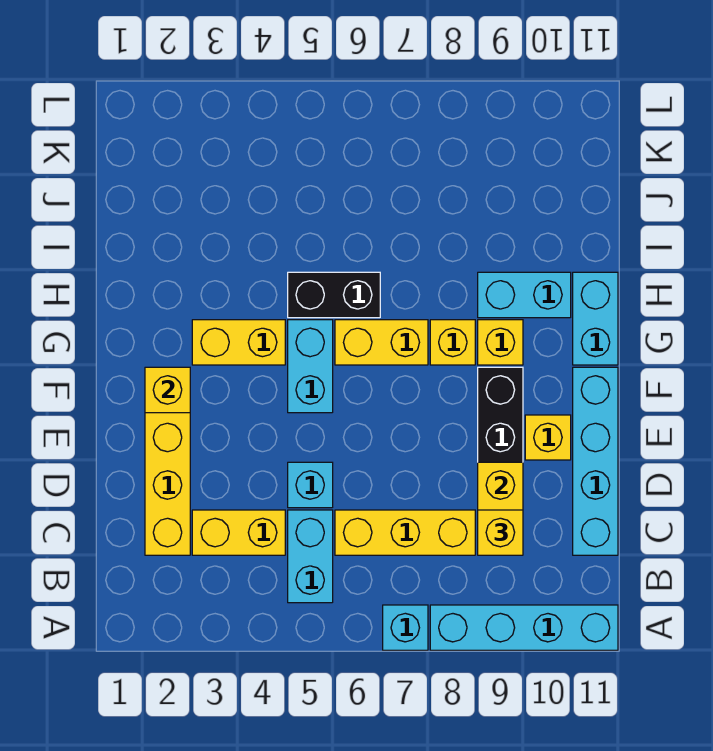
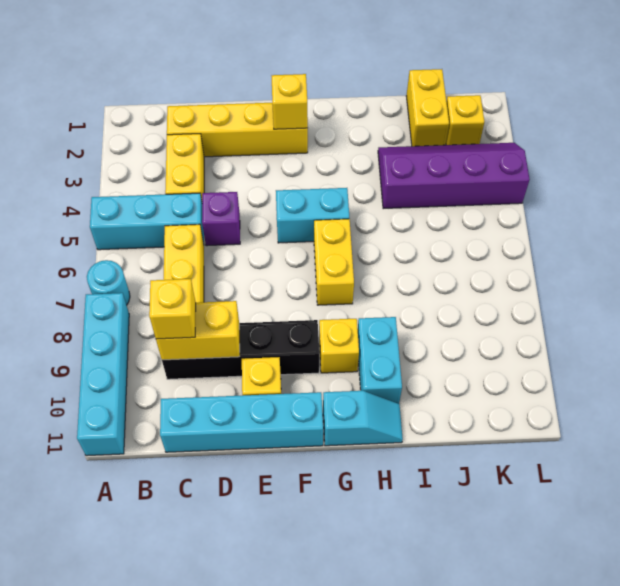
cyan brick A7 level 1 -> cyan round brick A7 level 1
cyan brick B5:C5 level 1 -> cyan brick A5:C5 level 1
cyan brick D5 level 1 -> purple brick D5 level 1
yellow brick G3:G4 level 1 -> yellow brick J1:J2 level 1
yellow brick G8 level 1 -> yellow brick K2 level 1
cyan brick G11:H11 level 1 -> cyan slope G11:H11 level 1 top G
black brick H5:H6 level 1 -> none
none -> purple slope I3:L4 level 1 top 4

